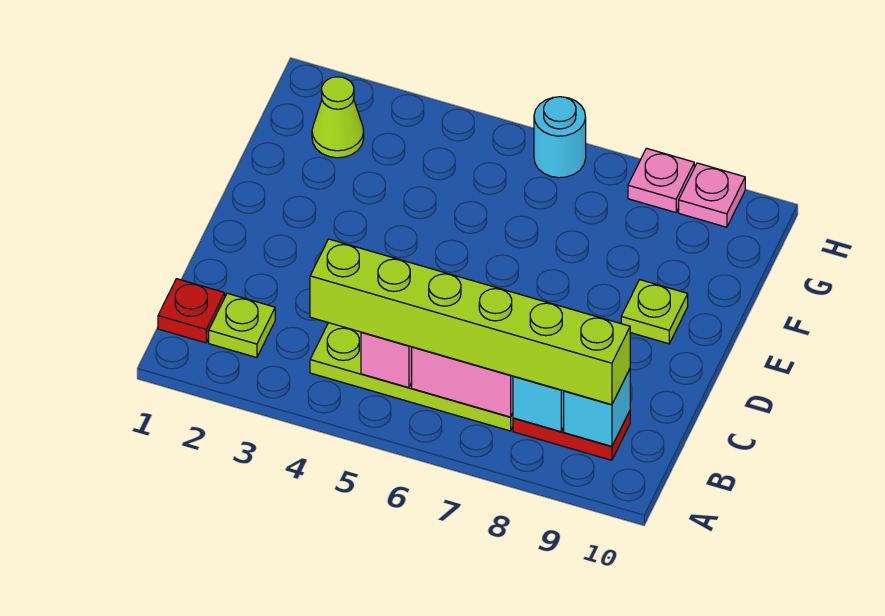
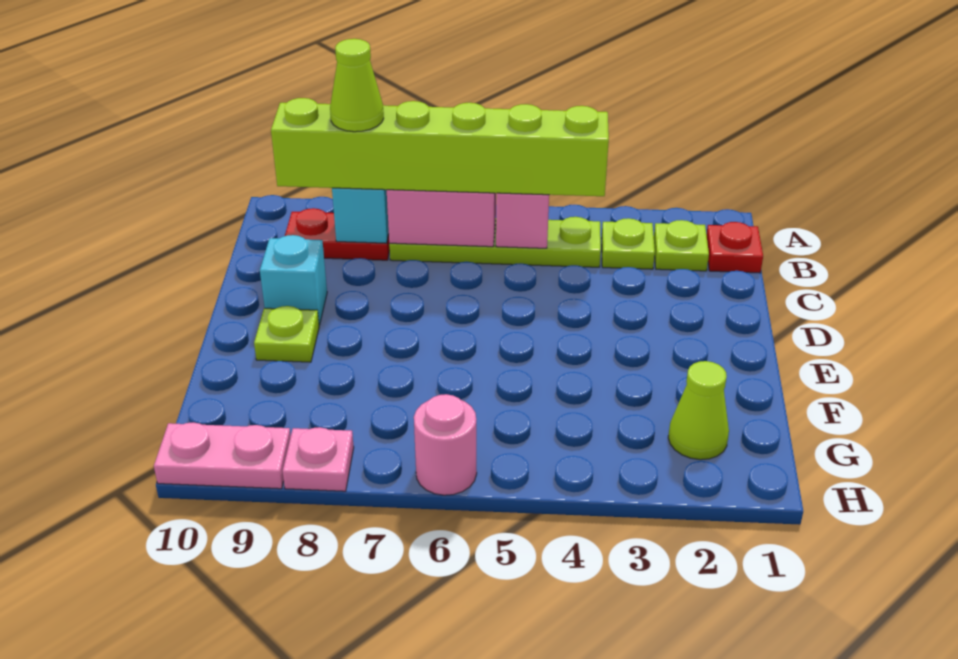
none -> lime plate B3 level 1
none -> lime cone B8 level 4
cyan brick B9 level 2 -> cyan brick D9 level 1
cyan round brick H6 level 1 -> pink round brick H6 level 1
pink plate H9 level 1 -> pink plate H9:H10 level 1

